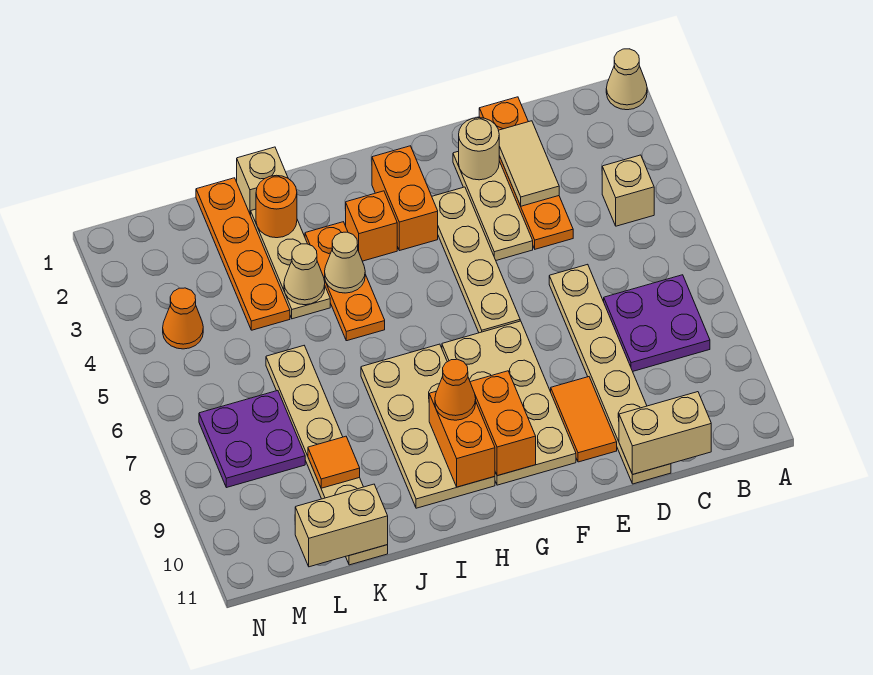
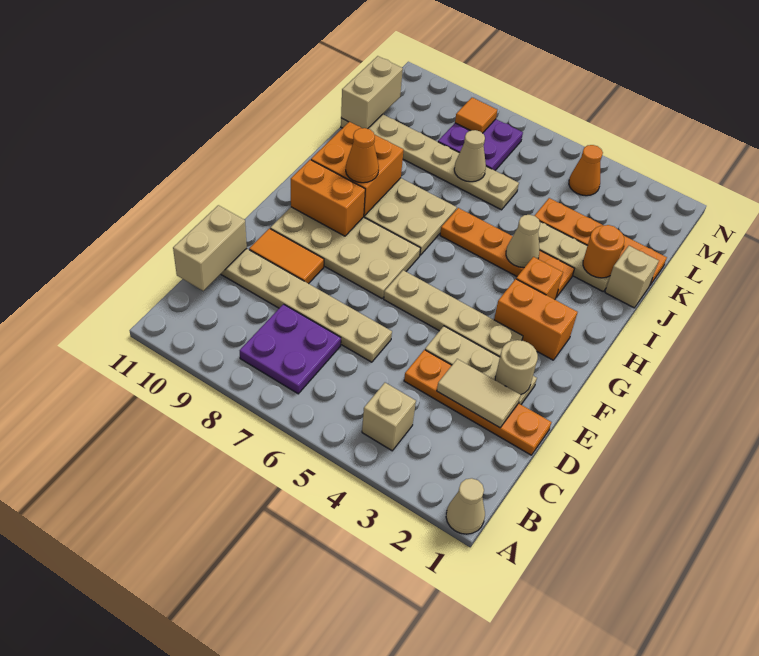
orange brick H9:H10 level 2 -> orange brick H9:I10 level 2
orange plate I3:I5 level 1 -> orange plate I3:I6 level 1
tan cone J4 level 2 -> tan cone K7 level 2
orange tile K9 level 2 -> orange tile M8 level 2

